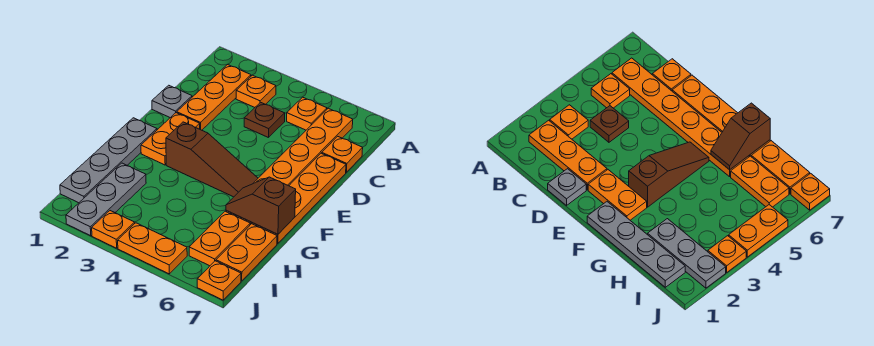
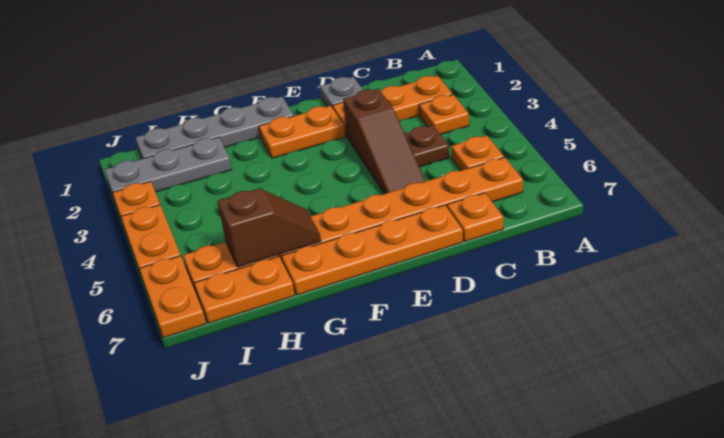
brown slope F3:F5 level 1 top 3 -> brown slope D3:D5 level 1 top 3
brown slope G6:G7 level 2 top 7 -> brown slope G6:H6 level 2 top H
orange plate J7 level 1 -> orange plate J6:J7 level 1

